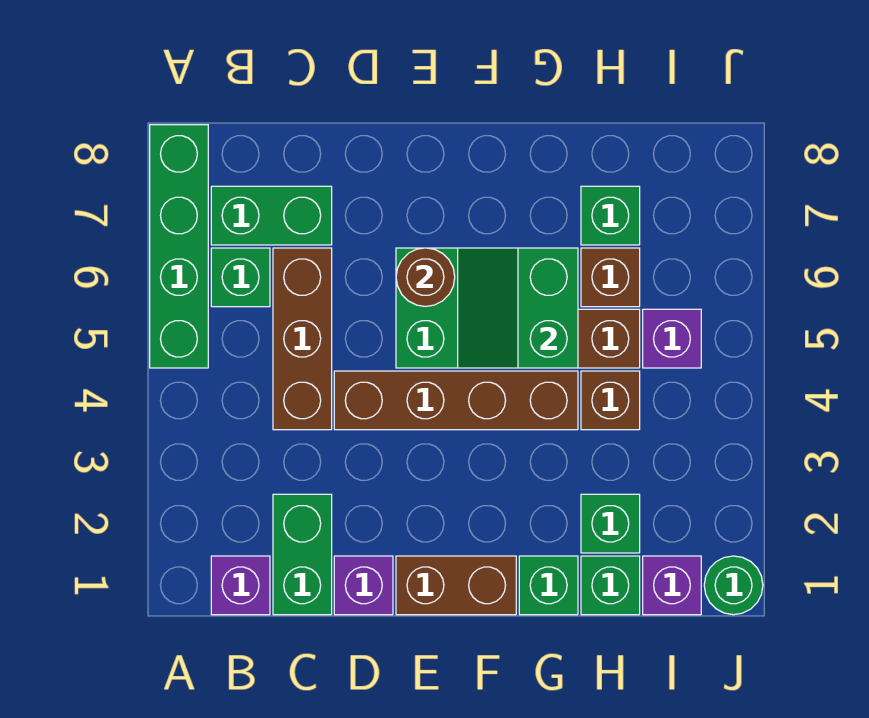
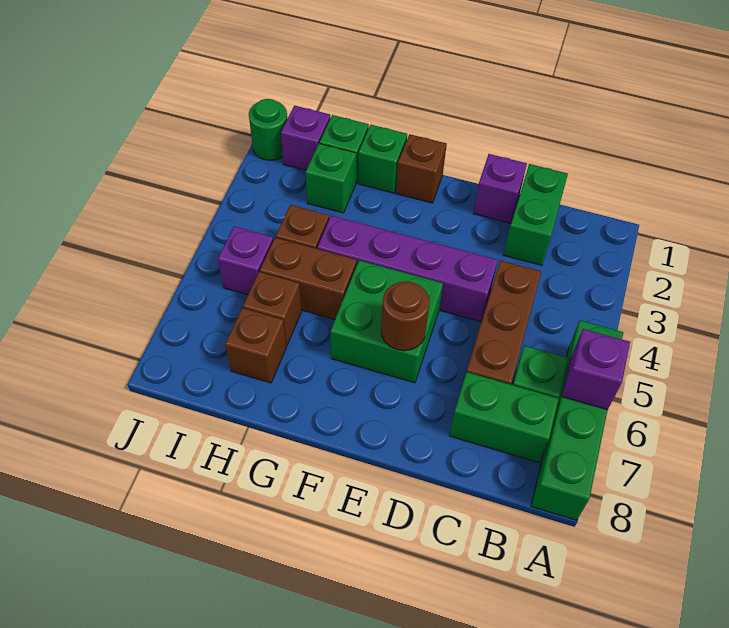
purple brick B1 level 1 -> purple brick A6 level 2
brown brick D4:G4 level 1 -> purple brick D4:G4 level 1
brown brick E1:F1 level 1 -> brown brick F1 level 1
green slope F5:G6 level 2 top G -> none
green brick H7 level 1 -> brown brick H7 level 1

